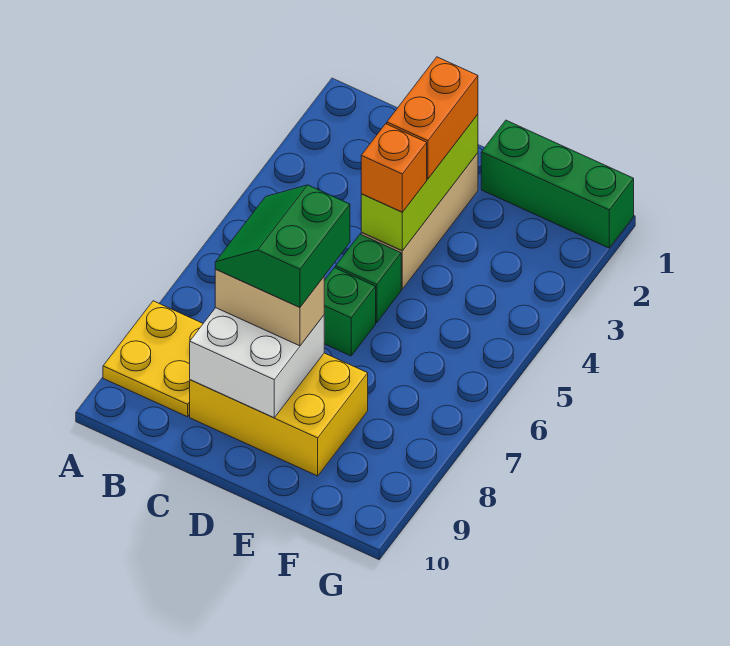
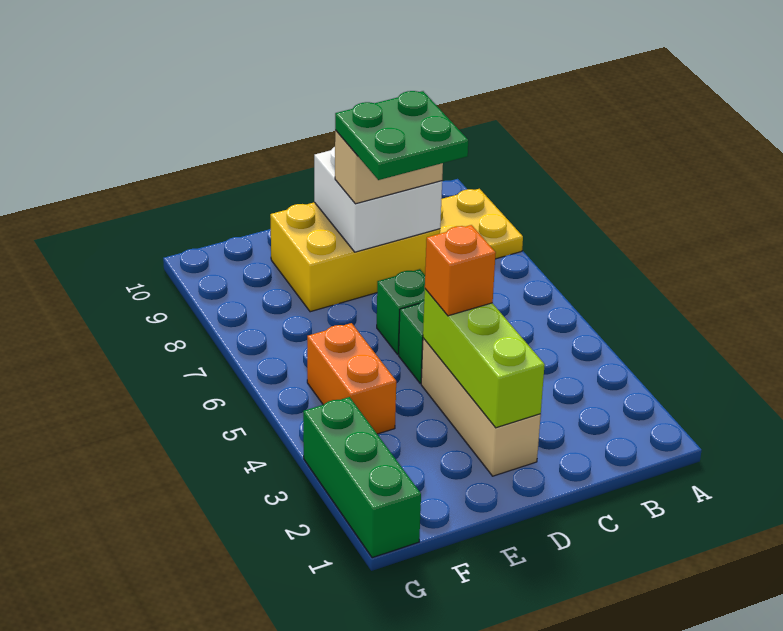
green slope C7:D8 level 4 top D -> green plate C7:D8 level 4
orange brick D2:D3 level 3 -> orange brick F4:F5 level 1
green brick E1:G1 level 1 -> green brick G1:G3 level 1

